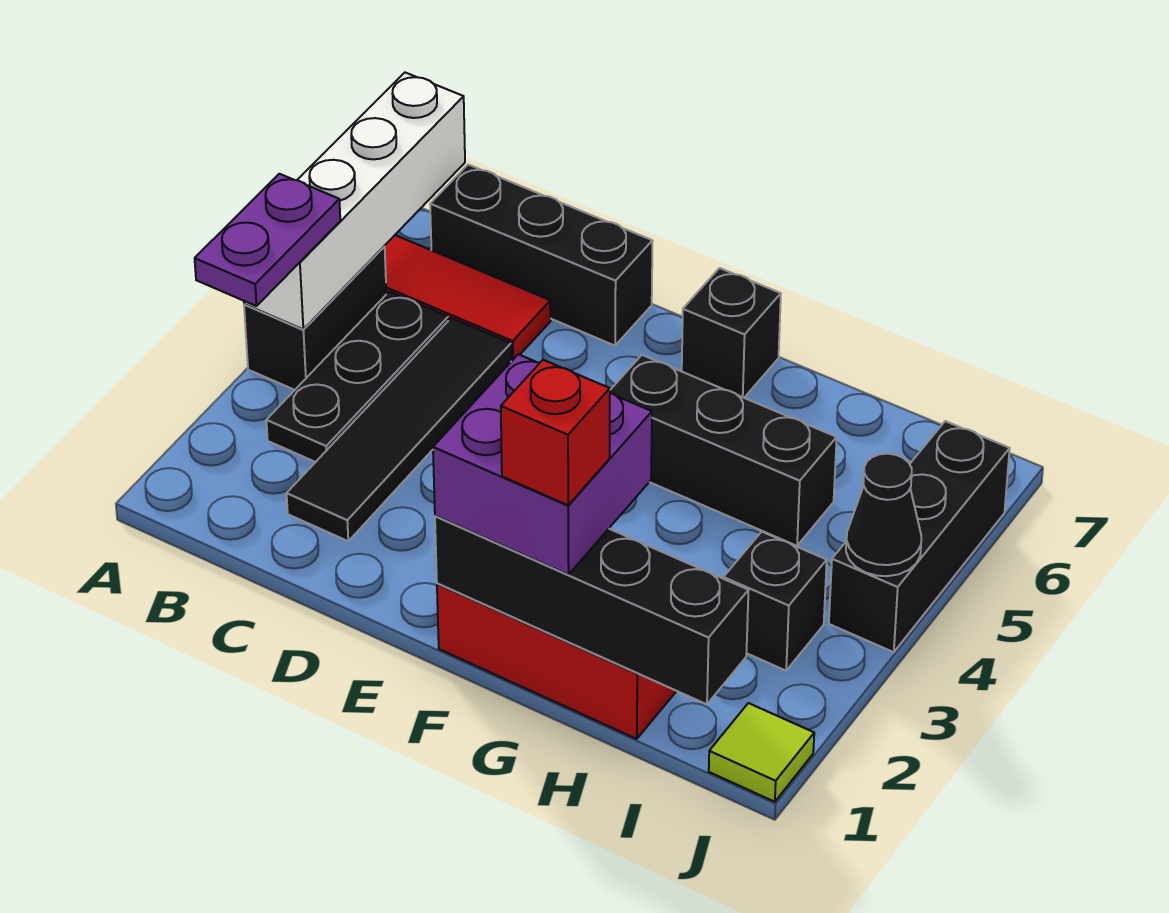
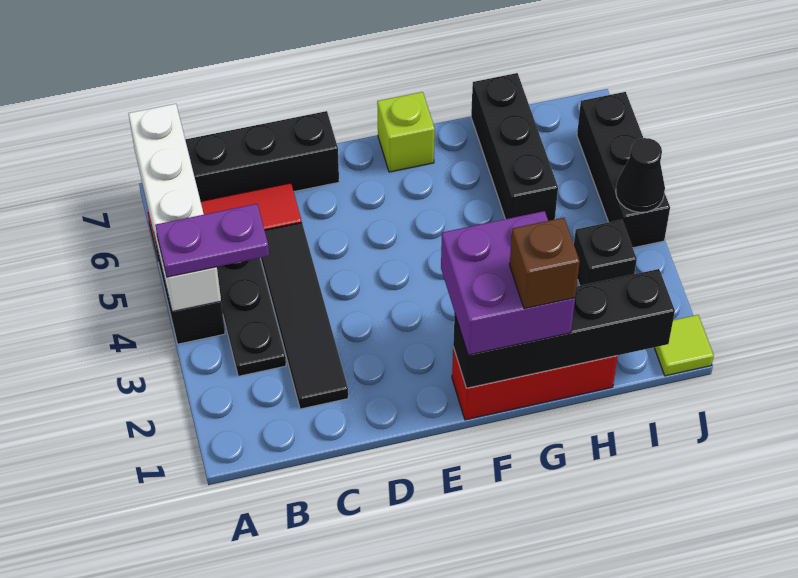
purple plate A3:A4 level 3 -> purple plate A4:B4 level 3
black brick F5:H5 level 1 -> black brick H5:H7 level 1
black brick F7 level 1 -> lime brick F7 level 1
red brick G1 level 4 -> brown brick G1 level 4

